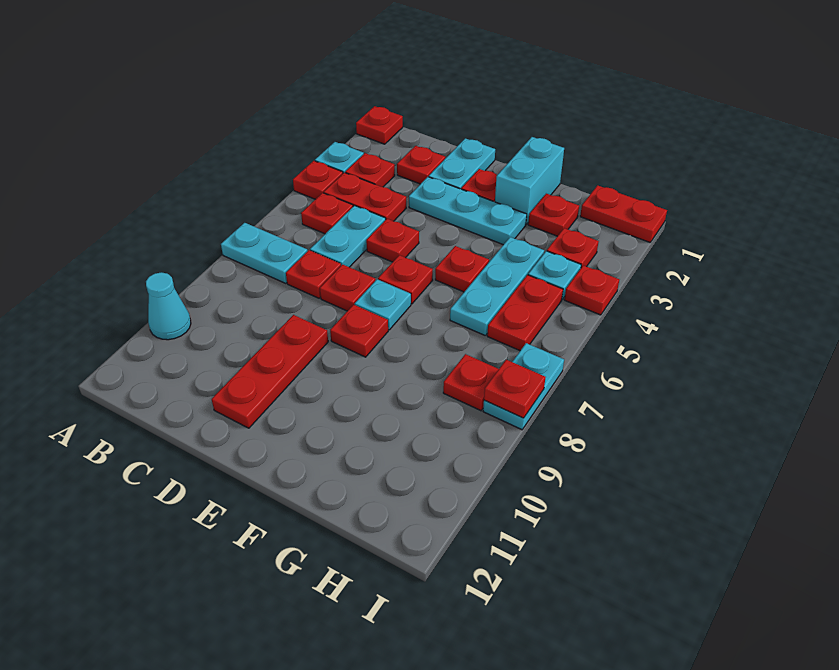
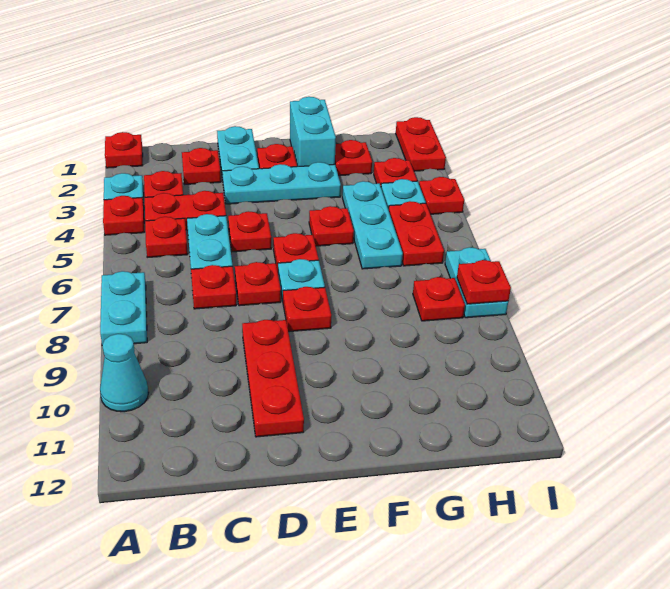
cyan plate A7:B7 level 1 -> cyan plate A7:A8 level 1
red plate H1:I1 level 1 -> red plate I1:I2 level 1

